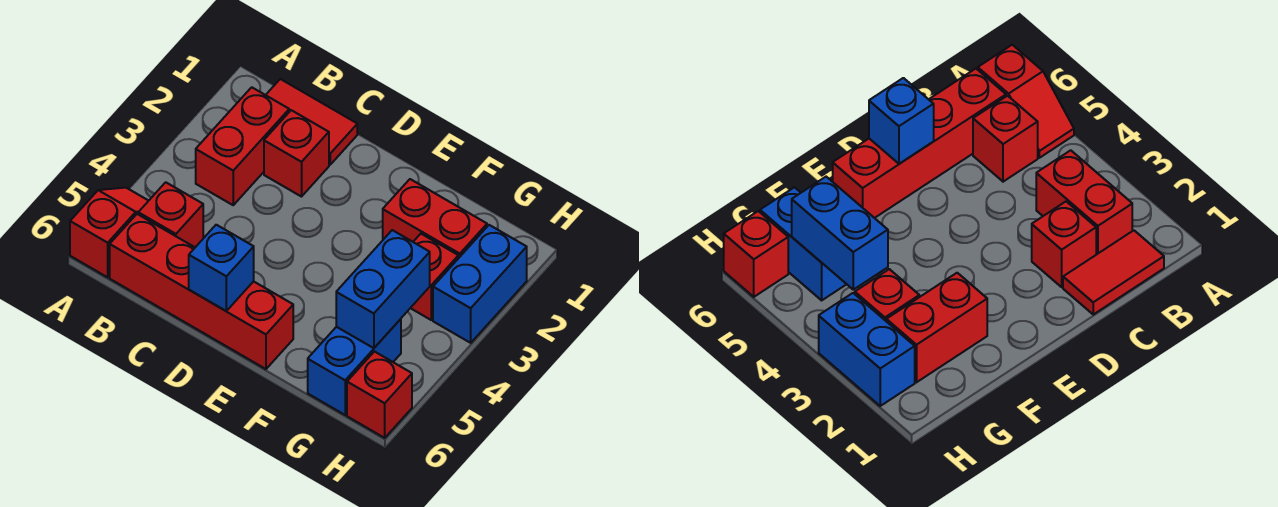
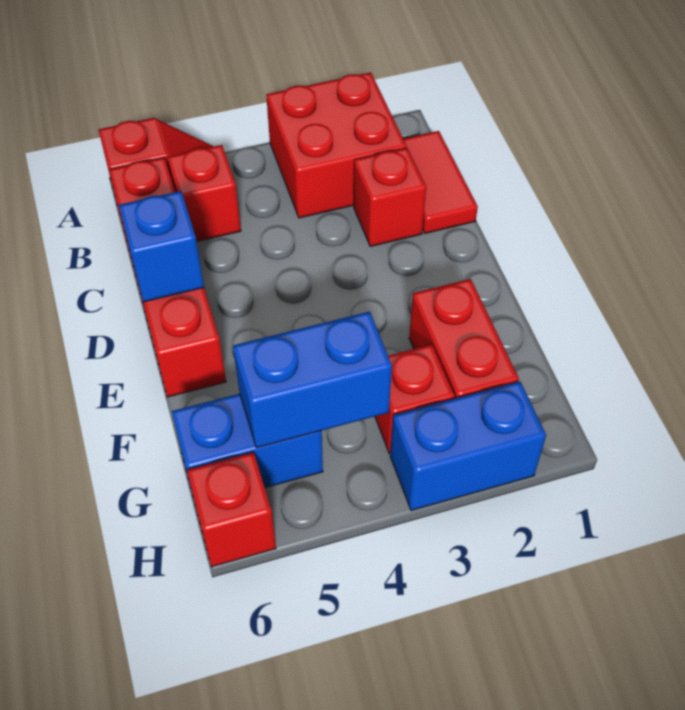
red brick B2:B3 level 1 -> red brick A2:B3 level 1

